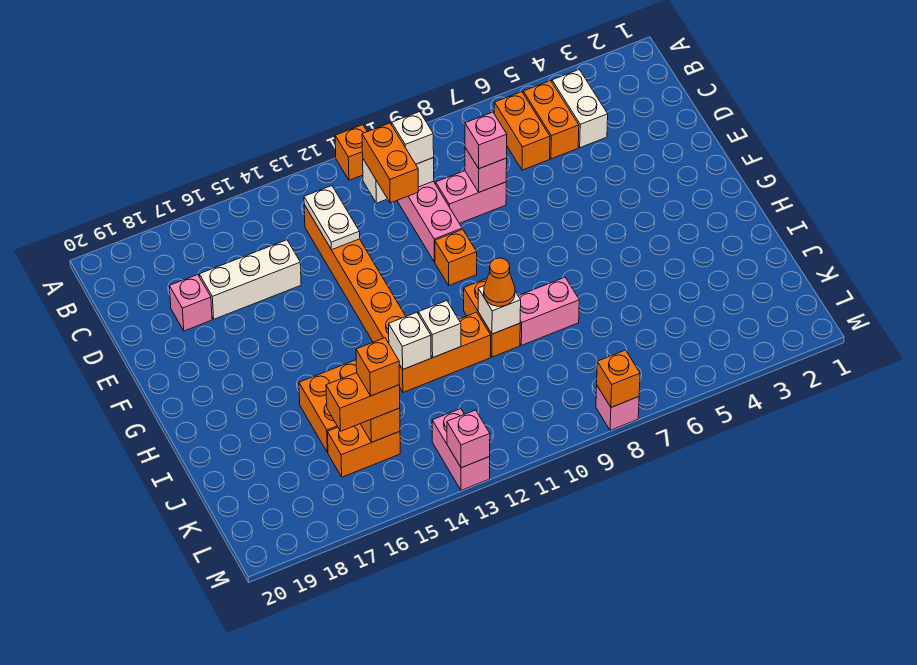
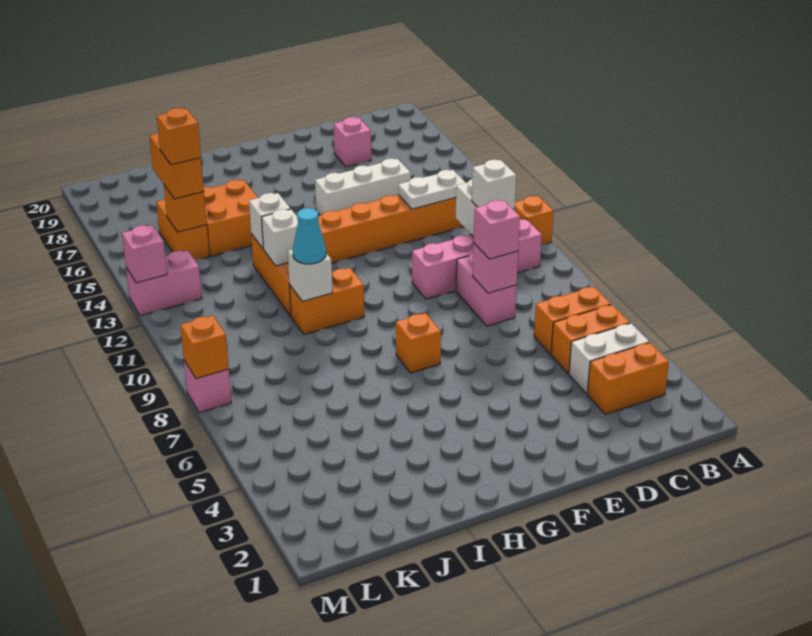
orange brick C11:D11 level 3 -> orange brick B3:C3 level 1
white brick D15:D17 level 1 -> white brick D15:F15 level 1
orange brick F10 level 1 -> orange brick G7 level 1
pink brick I8:I9 level 1 -> none
orange cone I10 level 3 -> cyan cone I10 level 3

